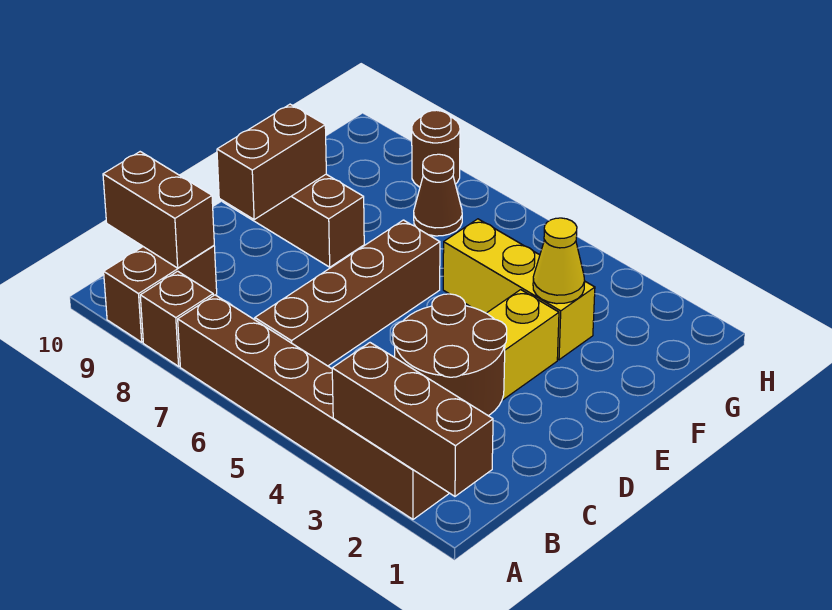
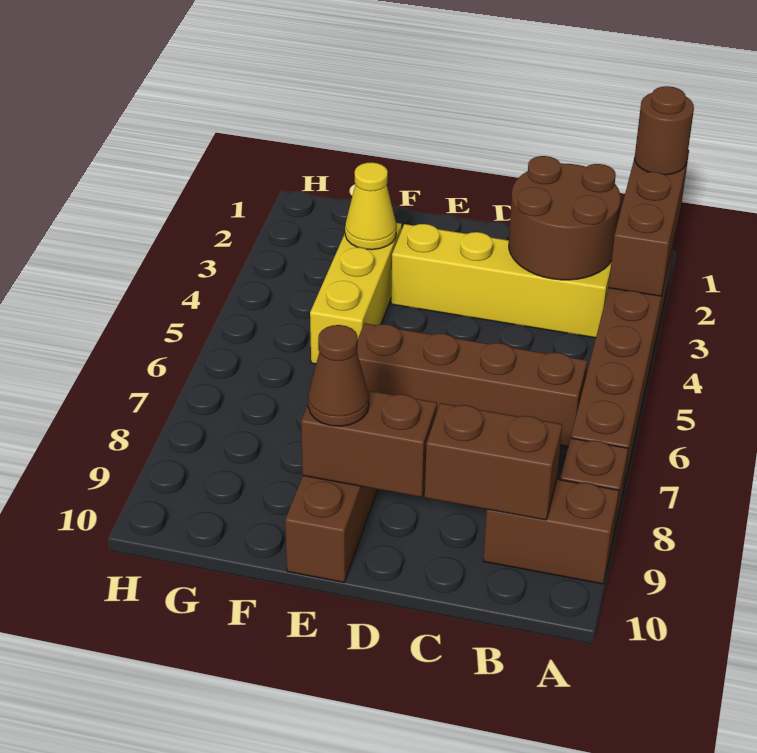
brown brick B9:B10 level 2 -> brown brick B9:C9 level 2
brown cone G7 level 1 -> brown cone E9 level 3
brown round brick H8 level 1 -> brown round brick A1 level 3

